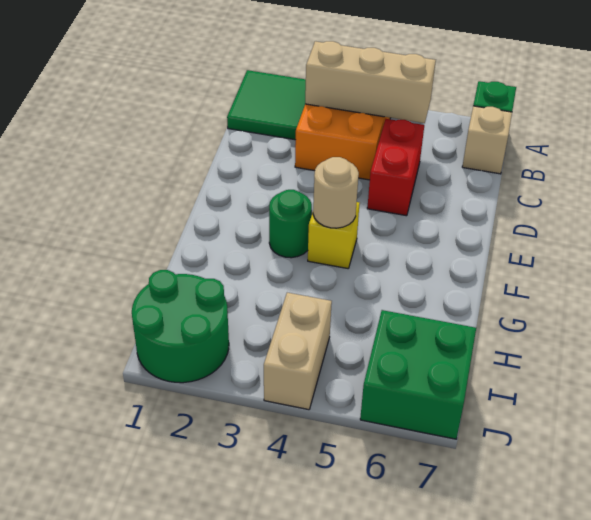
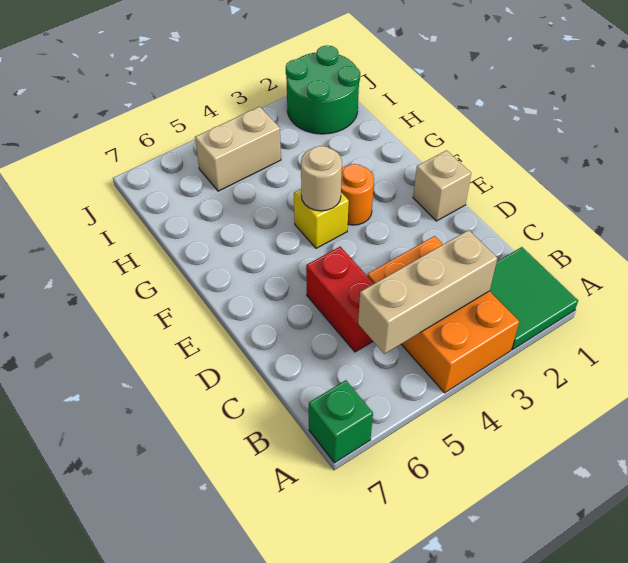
tan brick B7 level 1 -> tan brick E1 level 1
green round brick F3 level 1 -> orange round brick F3 level 1
tan brick I4:J4 level 1 -> tan brick I4:I5 level 1
green brick I6:J7 level 1 -> none

